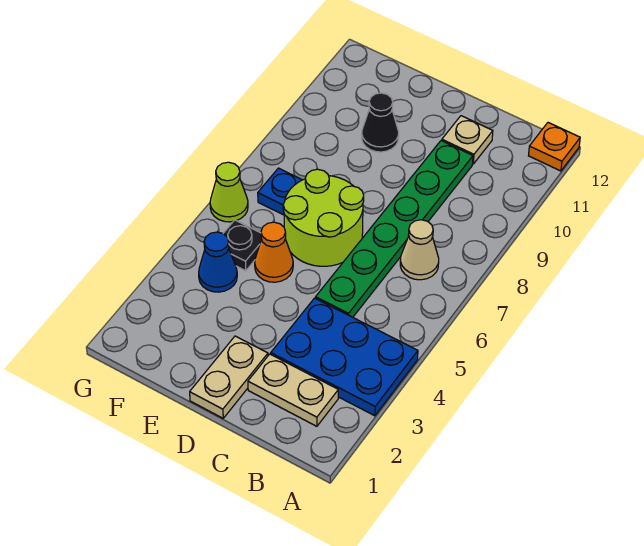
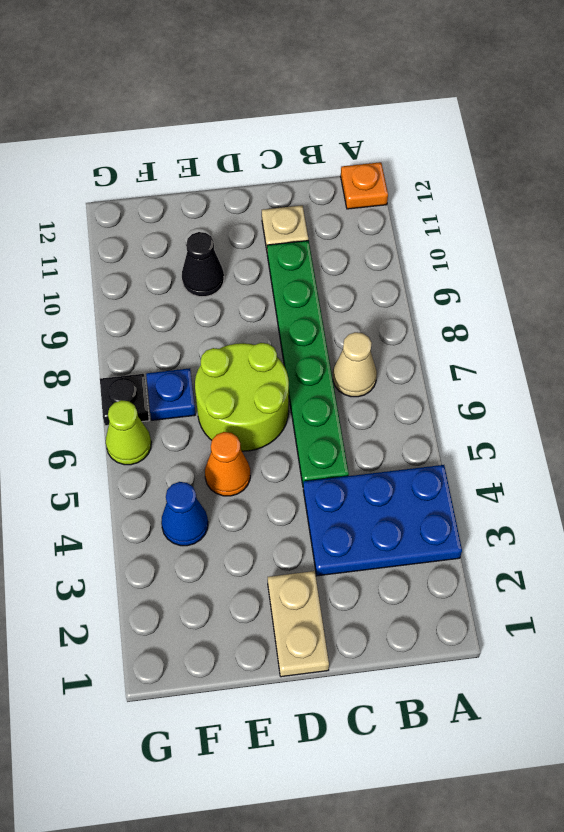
tan plate B2:C2 level 1 -> none
black plate F5 level 1 -> black plate G7 level 1

